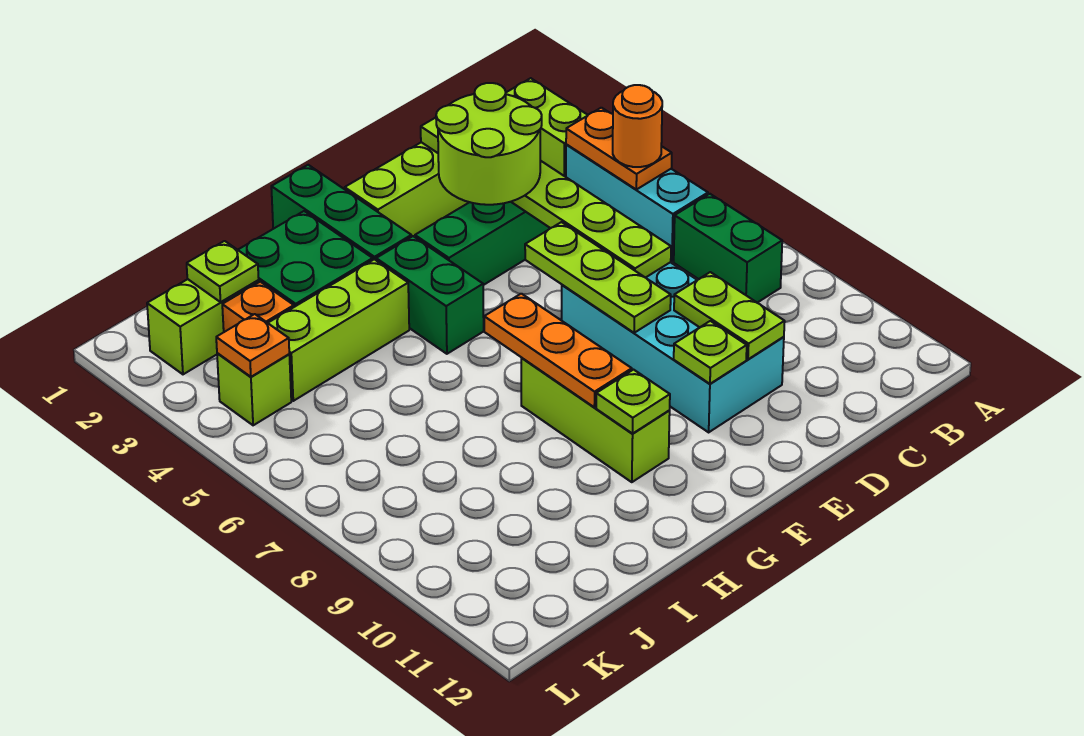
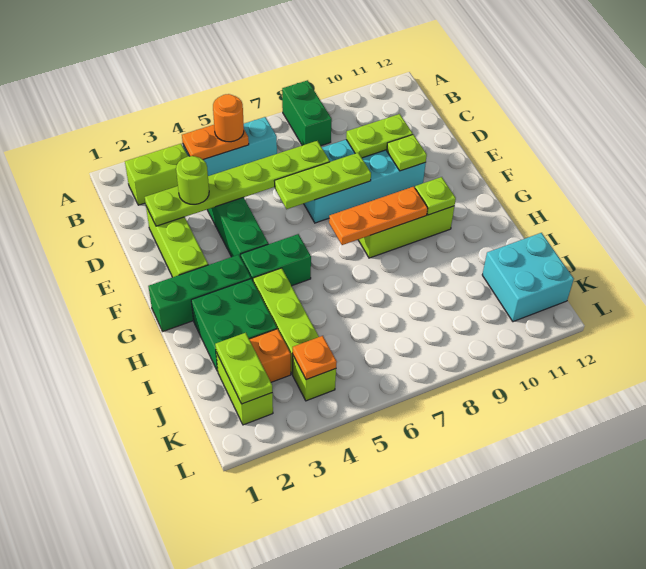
green brick B7:B8 level 1 -> green brick A8:B8 level 1
lime round brick D3:E4 level 3 -> lime round brick D3 level 3
lime plate J2 level 2 -> lime plate J2:K2 level 2
none -> cyan brick J11:K12 level 1

